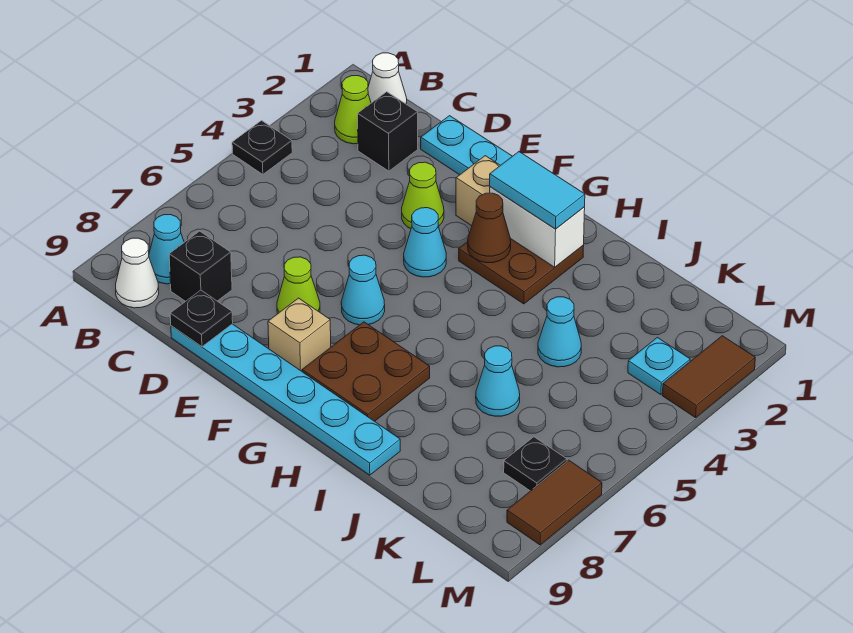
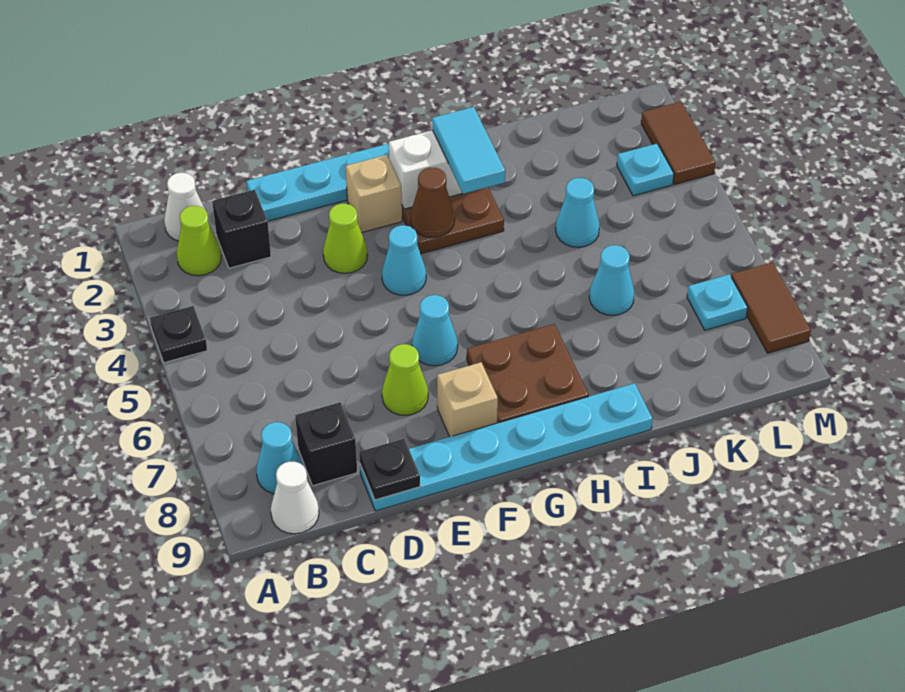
cyan tile G2:H2 level 3 -> cyan tile H2:H3 level 3
black plate L7 level 1 -> cyan plate L7 level 1

